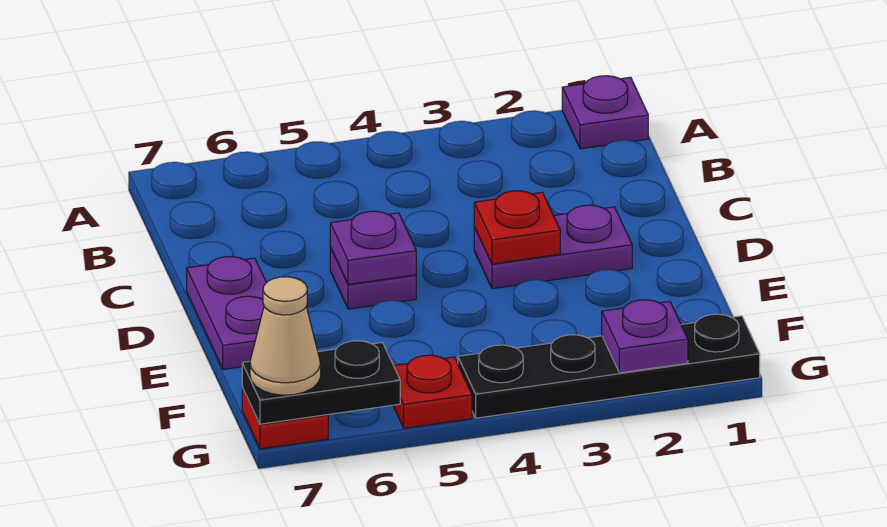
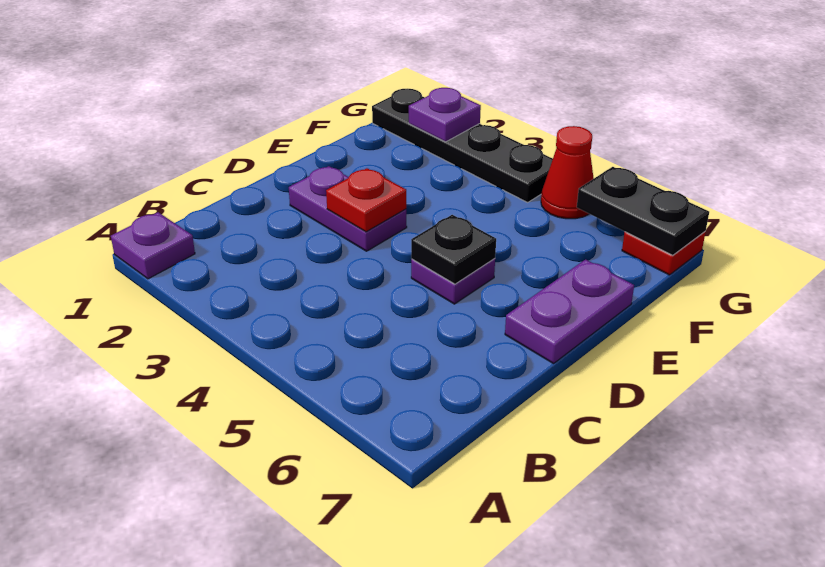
purple plate D5 level 2 -> black plate D5 level 2
red plate G5 level 1 -> red cone G5 level 1
tan cone G7 level 3 -> none

